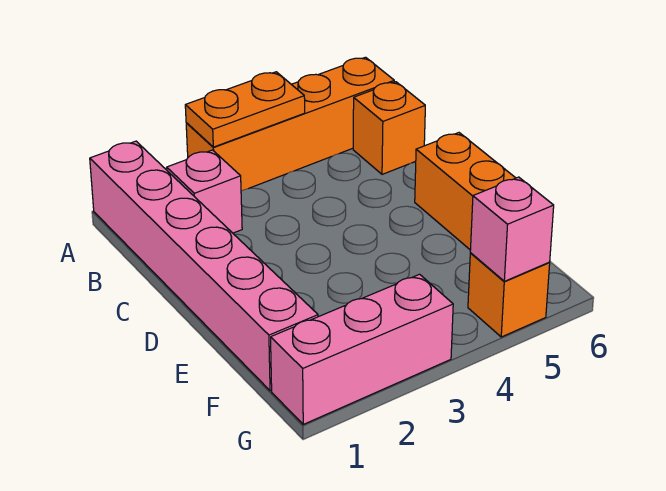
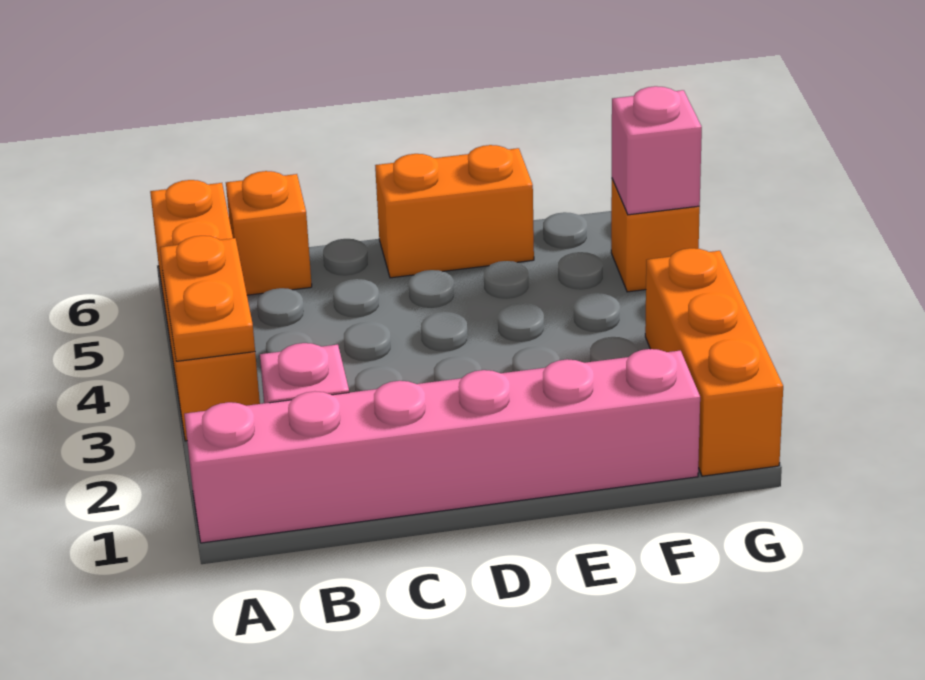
pink brick G1:G3 level 1 -> orange brick G1:G3 level 1

